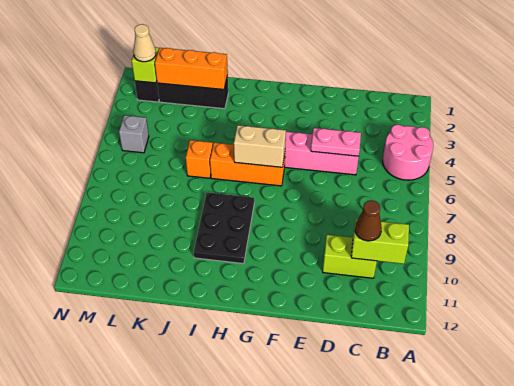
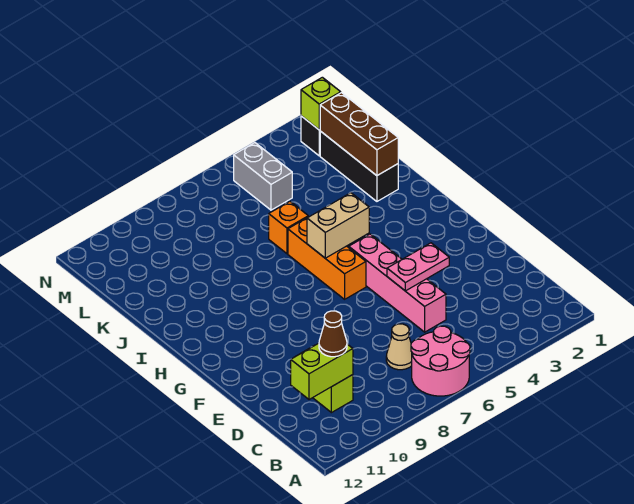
pink round brick A4:B5 level 1 -> pink round brick A6:B7 level 1
lime brick B10:C10 level 2 -> lime brick C10:C11 level 2
pink plate D5:E5 level 2 -> pink plate E4:E5 level 2
tan brick G6:H6 level 2 -> tan brick H5:H6 level 2
black plate H8:I10 level 1 -> none
orange brick J2:L2 level 2 -> brown brick J2:L2 level 2
tan cone M2 level 3 -> tan cone C7 level 1
grey brick M5 level 1 -> grey brick L5:M5 level 1

